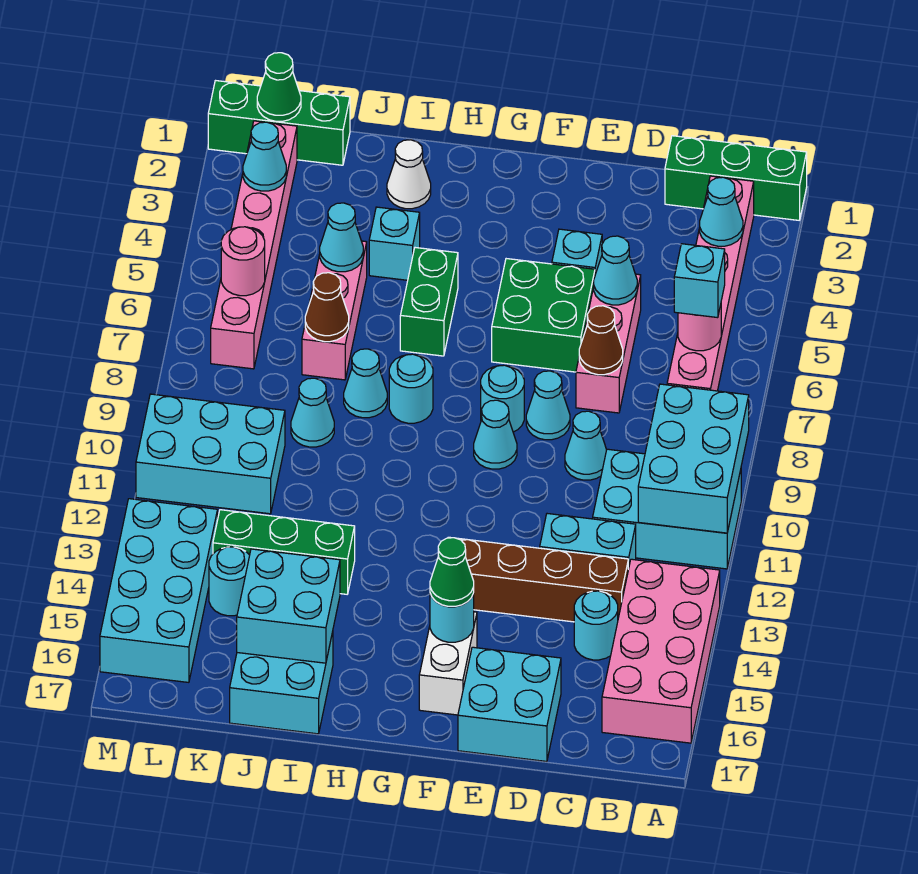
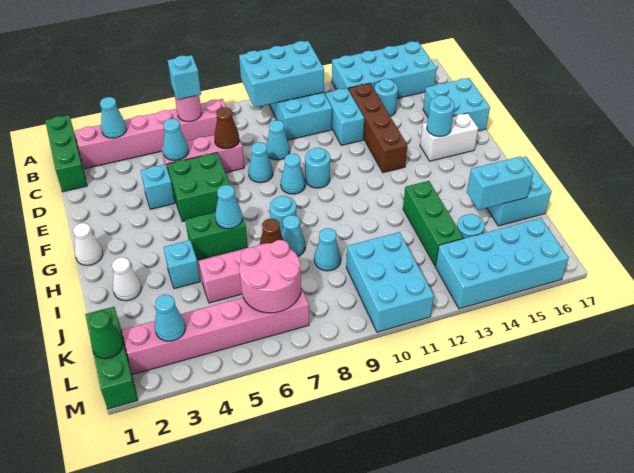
pink brick A13:B16 level 1 -> cyan brick A13:B16 level 1
cyan round brick F8 level 1 -> cyan round brick F10 level 1
green cone F15 level 3 -> none
none -> white cone G1 level 1
cyan brick I15:J16 level 2 -> cyan brick J15:J16 level 2
cyan cone J5 level 2 -> cyan cone H6 level 2
pink round brick L6 level 2 -> pink round brick K6:L7 level 2

